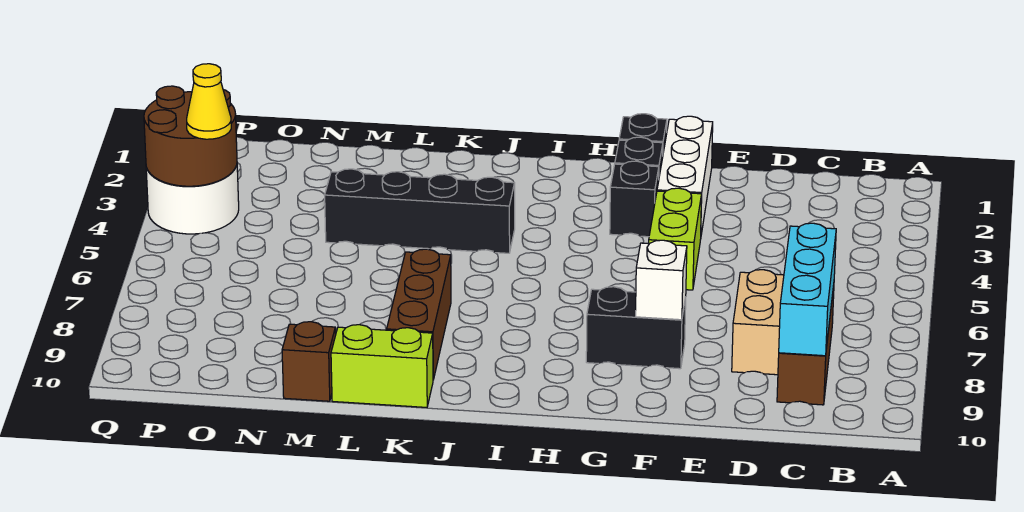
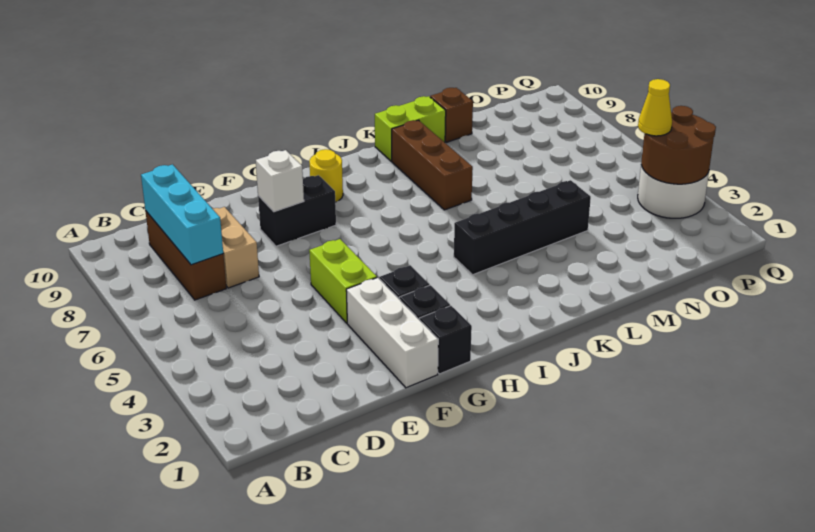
none -> yellow round brick H9 level 1

